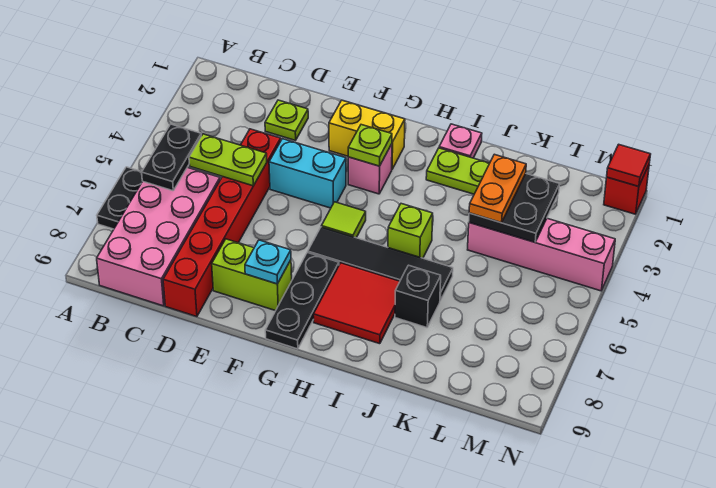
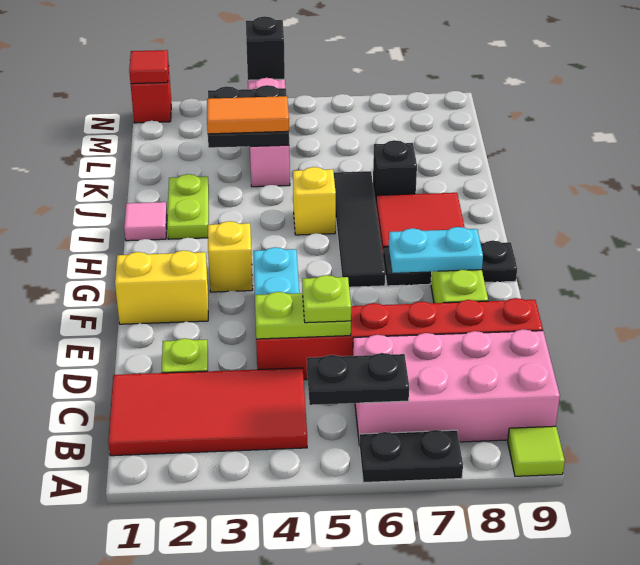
none -> red tile B1:C4 level 1
lime plate C5:D5 level 2 -> lime plate D4:D5 level 2
yellow brick F2:G2 level 1 -> yellow brick F1:F2 level 1
cyan plate F8 level 2 -> cyan plate F7:F8 level 2
pink brick G3 level 1 -> yellow brick G3 level 1
lime plate G3 level 2 -> lime plate D5 level 3
lime tile G5 level 1 -> lime tile A9 level 1
pink plate I1 level 1 -> pink tile I1 level 1
lime brick I5 level 1 -> yellow brick I5 level 1
orange plate K3:K4 level 3 -> orange tile K3:K4 level 3
none -> black brick N4 level 2

